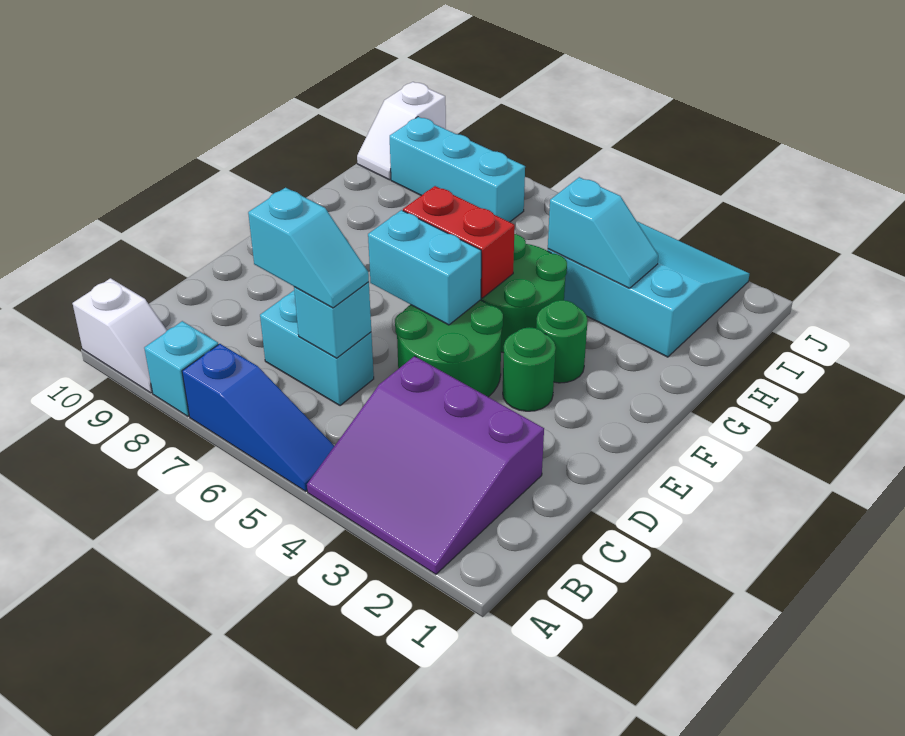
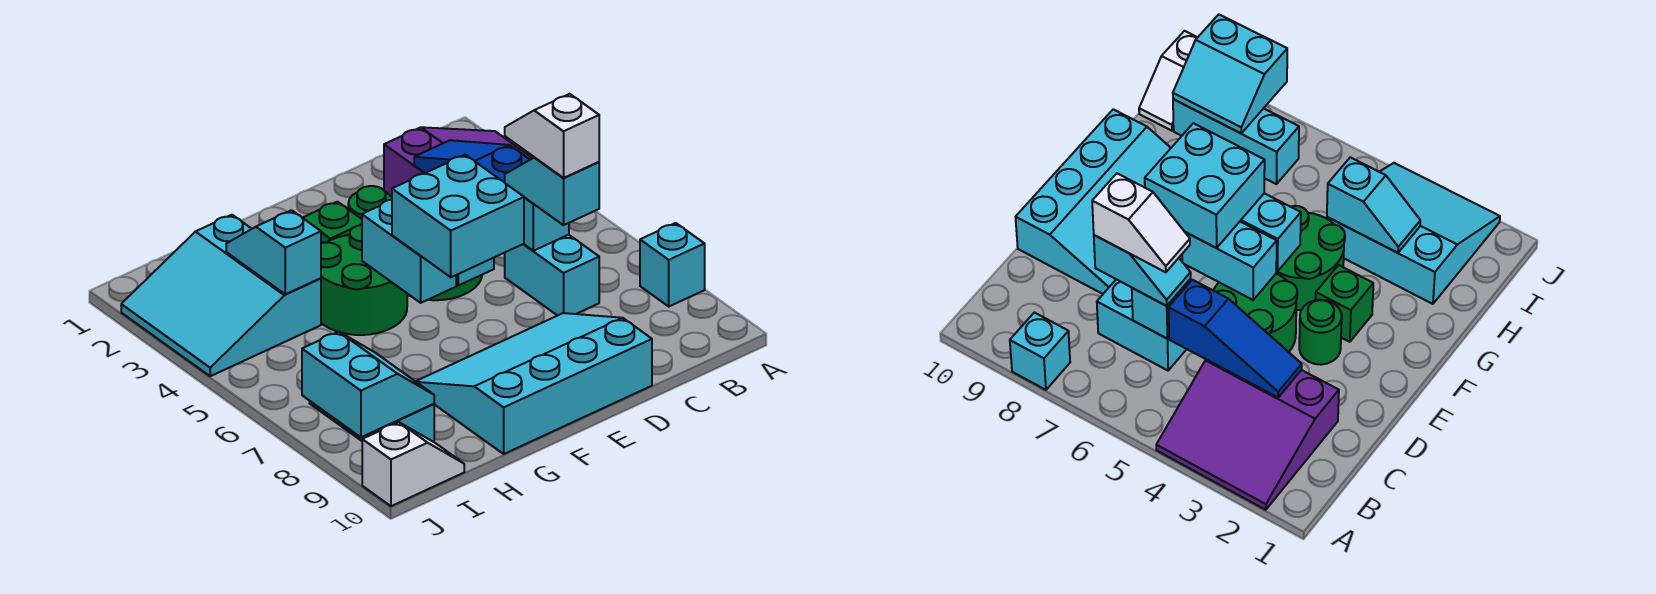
blue slope A5:A7 level 1 top 7 -> blue slope C3:C5 level 2 top 5
white slope A9:A10 level 1 top 10 -> white slope C6:C7 level 4 top 7
none -> cyan slope D8:G10 level 1 top 10
none -> cyan brick E6:F7 level 3
green round brick F3 level 1 -> green brick F3 level 1
red brick F5:F6 level 2 -> cyan brick F5:F6 level 2
none -> cyan slope I8:J9 level 2 top J

